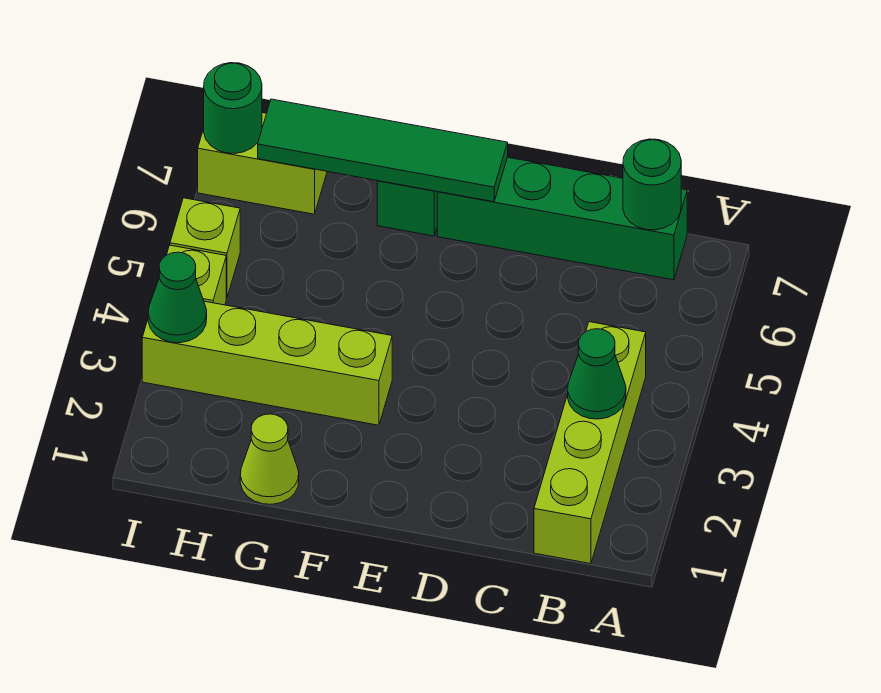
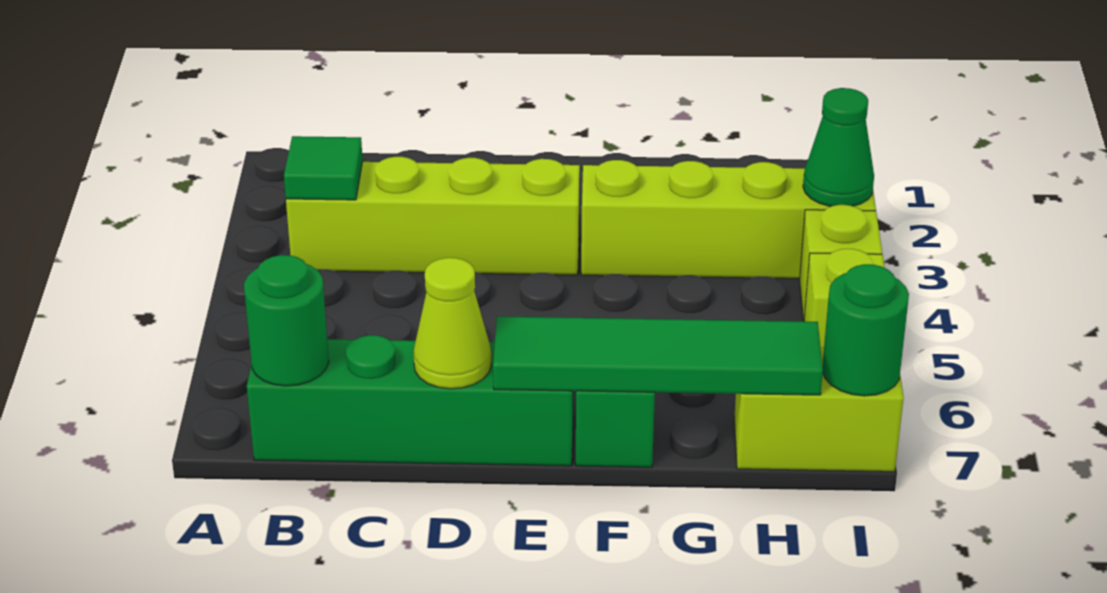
lime brick B1:B4 level 1 -> lime brick B3:E3 level 1
green cone B3 level 2 -> green tile B3 level 2
lime cone G1 level 1 -> lime cone D7 level 2

